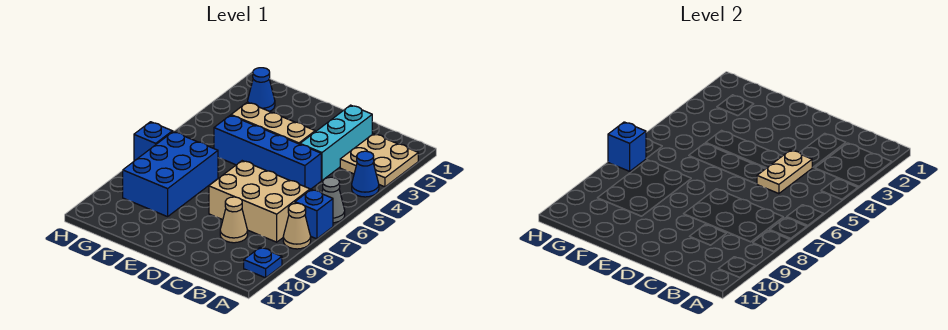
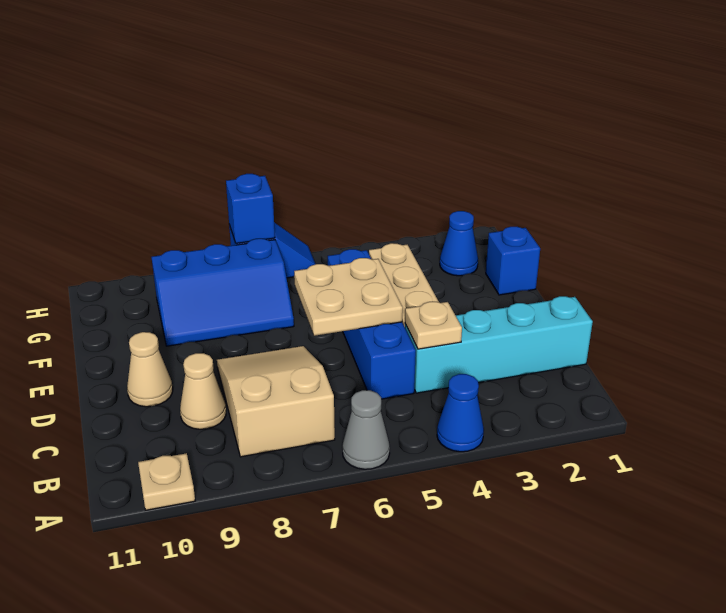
tan plate A2:B3 level 1 -> tan plate D5:E6 level 2
blue brick A7 level 1 -> blue brick F1 level 1
tan cone A8 level 1 -> tan cone D10 level 1
blue plate A10 level 1 -> tan plate A10 level 1
tan brick B7:D8 level 1 -> tan slope B7:D8 level 1 top B
cyan brick C2:C4 level 1 -> cyan brick C1:C4 level 1
tan plate C4:C5 level 2 -> tan plate C4 level 2
blue brick F7:G9 level 1 -> blue slope F7:G9 level 1 top G

